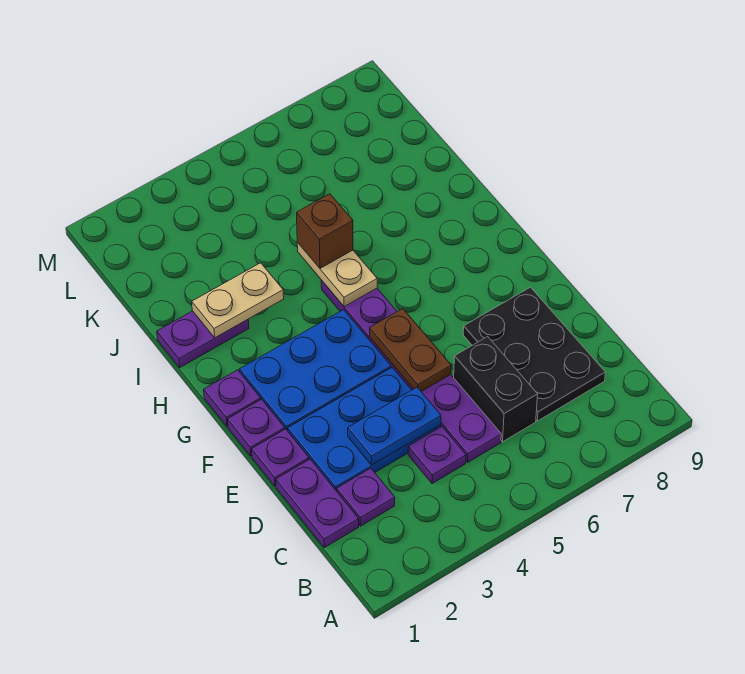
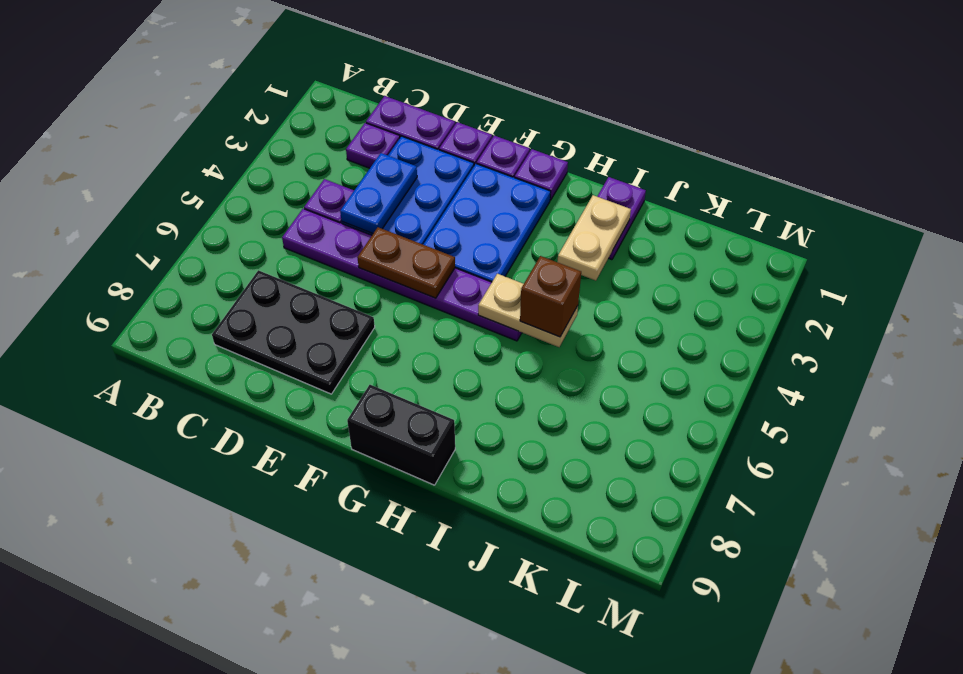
black brick C6:D6 level 1 -> black brick G9:H9 level 1

